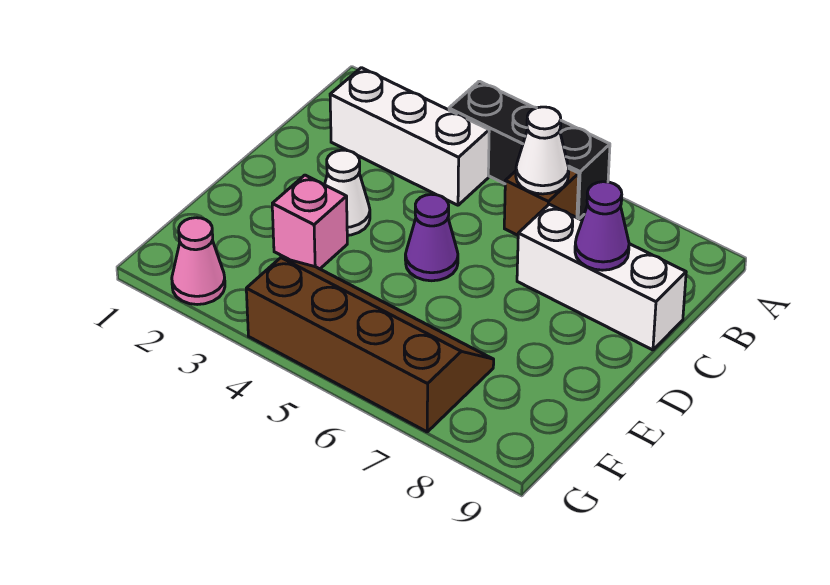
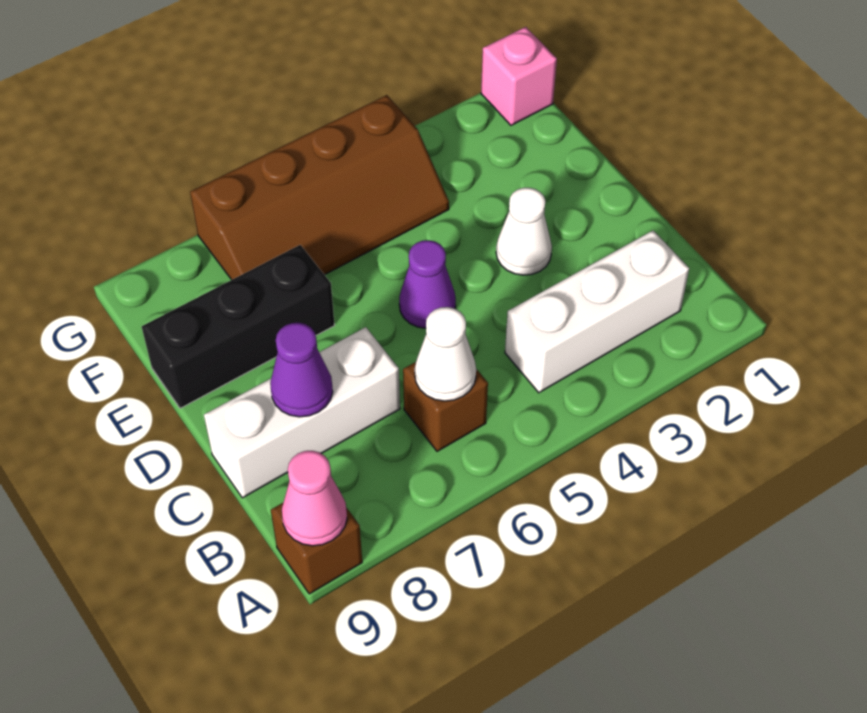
black brick A4:A6 level 1 -> black brick E7:E9 level 1
none -> brown brick A9 level 1
pink brick E3 level 1 -> pink brick G1 level 1
pink cone G2 level 1 -> pink cone A9 level 2

